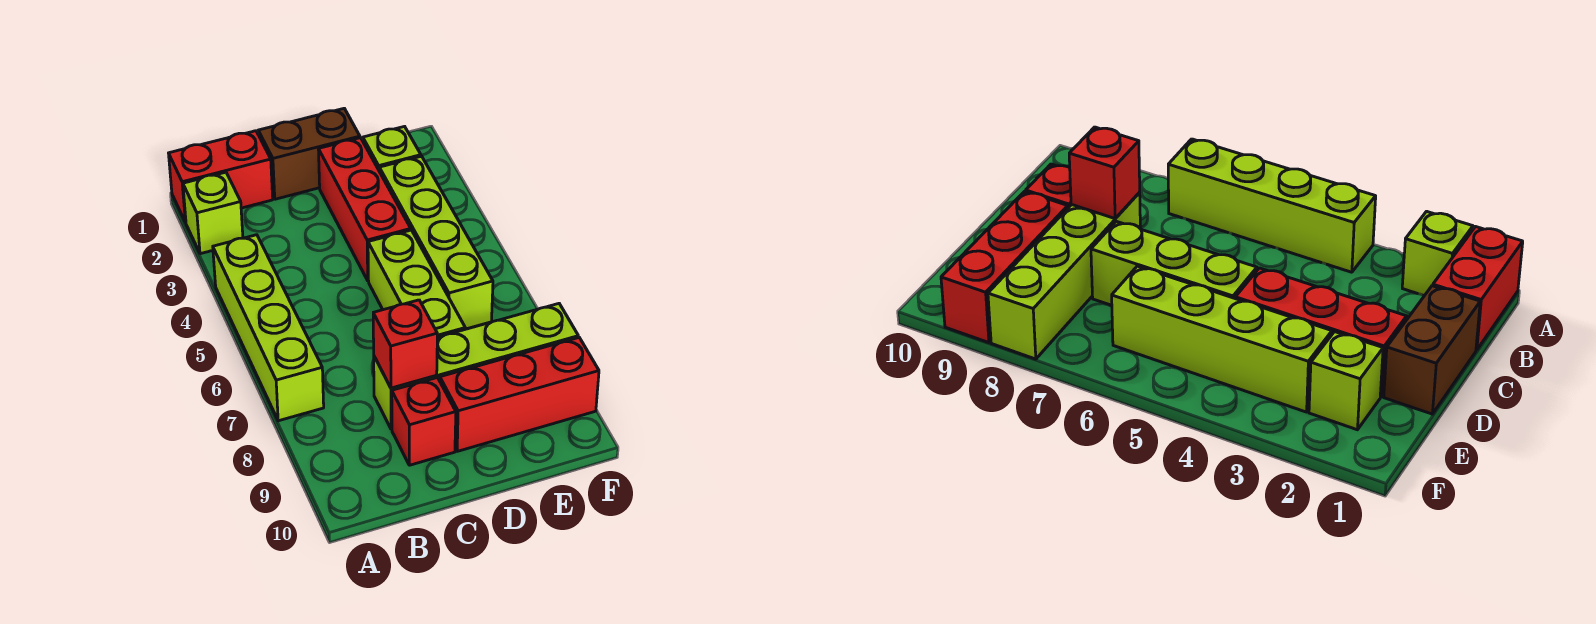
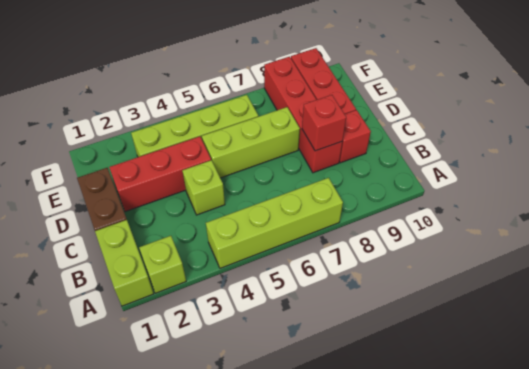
red brick A1:B1 level 1 -> lime brick A1:B1 level 1
lime brick C8:F8 level 1 -> red brick C8:F8 level 1
lime brick E2 level 1 -> lime brick C4 level 1

